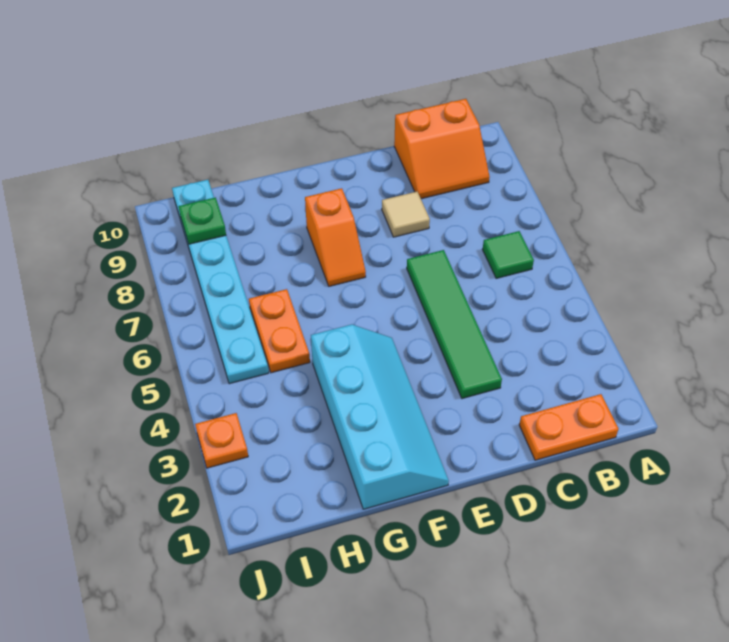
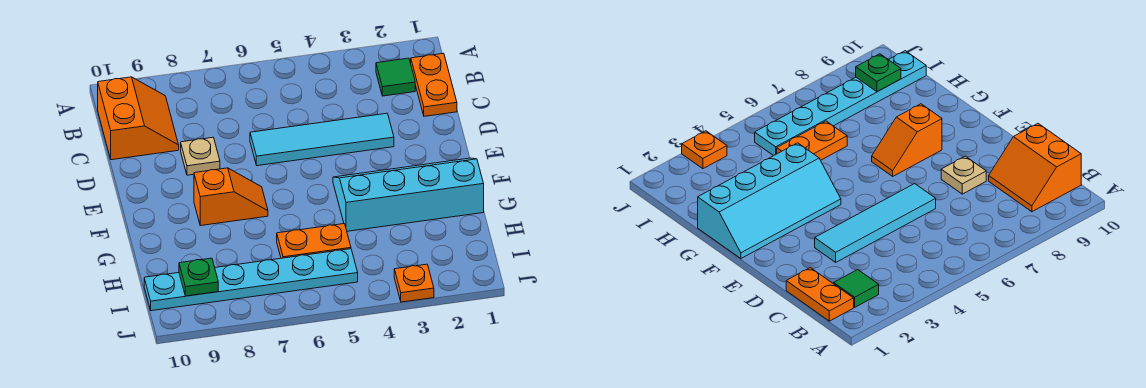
green tile B6 level 1 -> green tile B2 level 1
green tile D3:D6 level 1 -> cyan tile D3:D6 level 1
tan tile D8 level 1 -> tan plate D8 level 1

